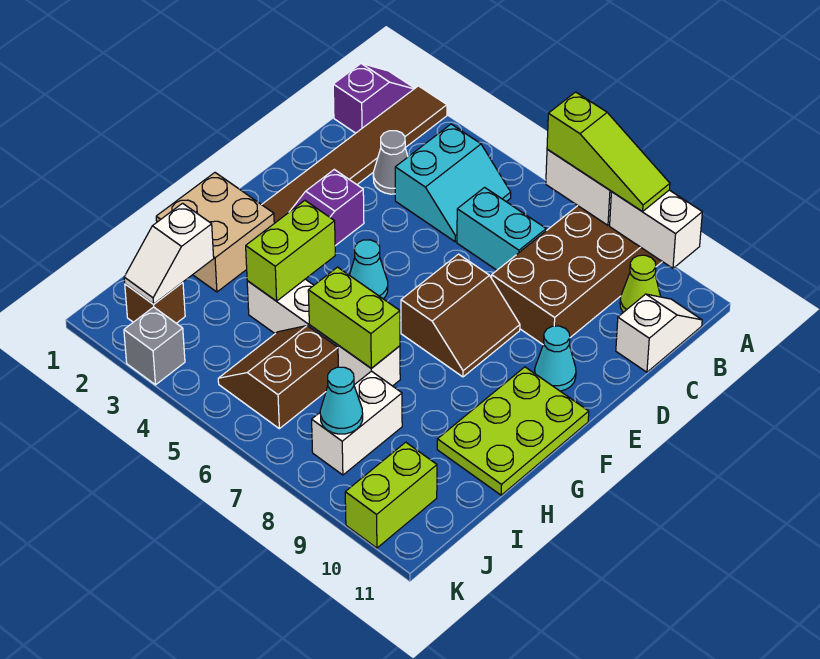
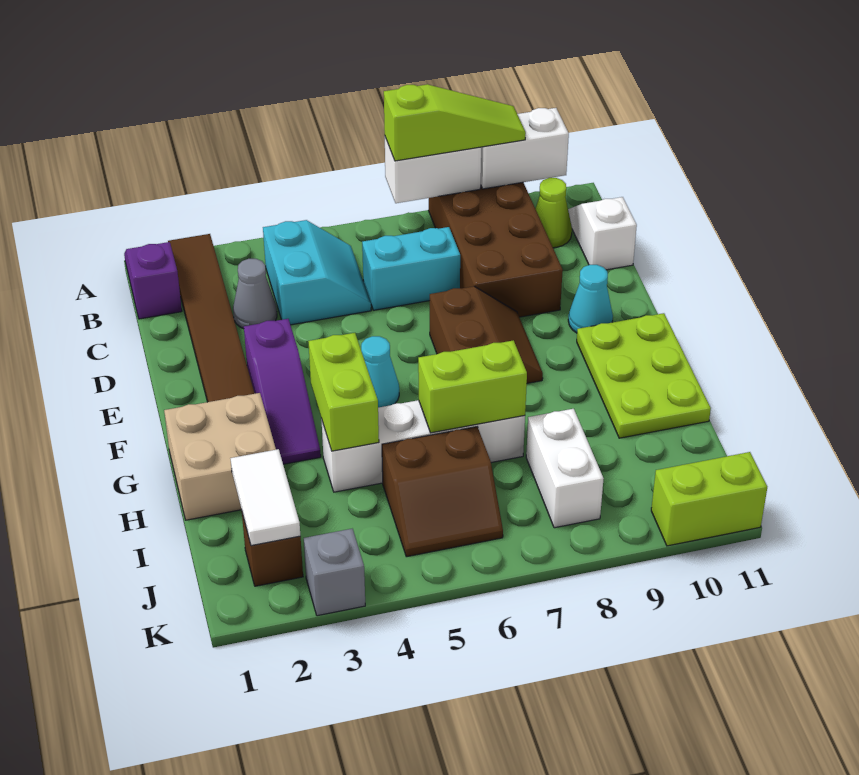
white slope I2:J2 level 2 top I -> white tile I2:J2 level 2
brown slope I5:J6 level 1 top 6 -> brown slope I5:J6 level 1 top I
cyan cone J8 level 2 -> none
lime brick J10:K10 level 1 -> lime brick K10:K11 level 1

